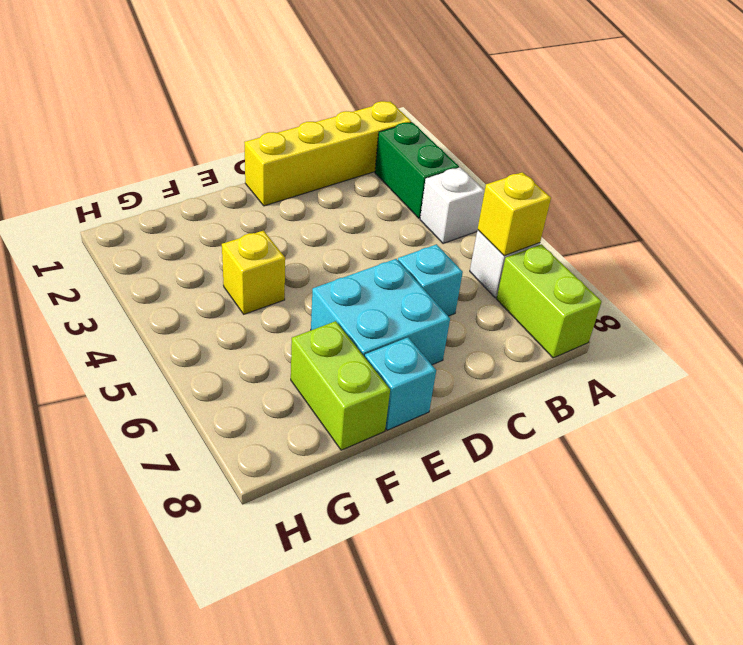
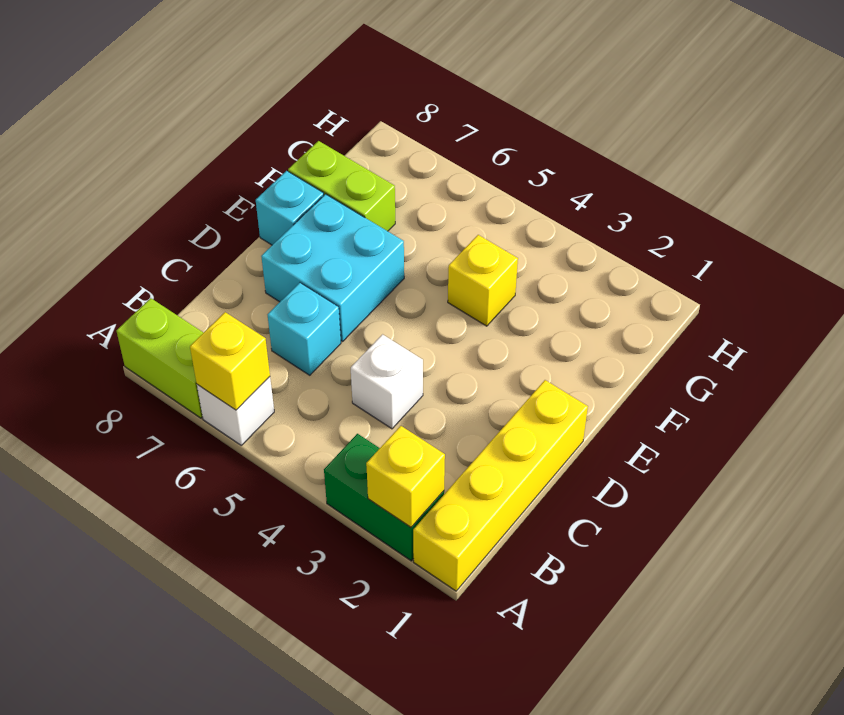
none -> yellow brick A2 level 2
white brick A4 level 1 -> white brick C4 level 1

